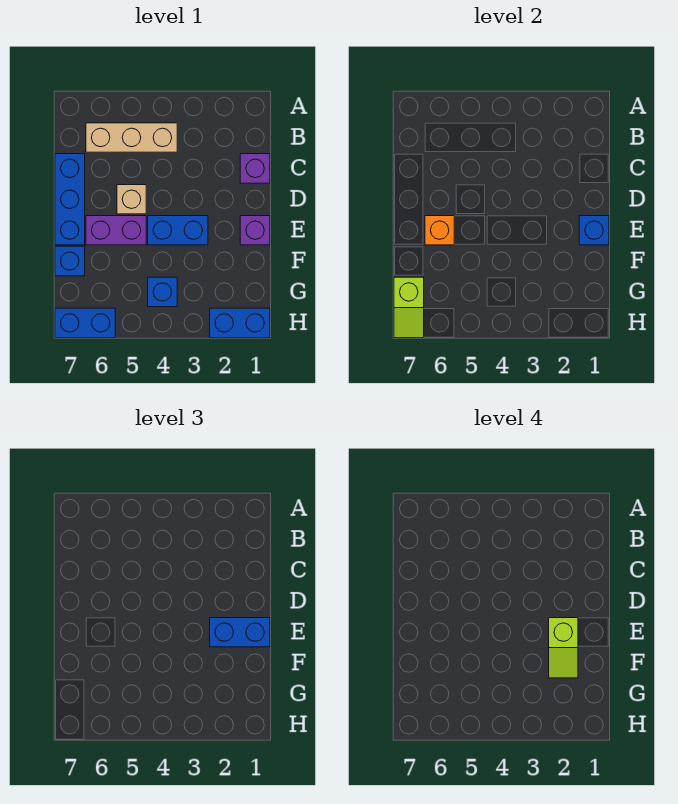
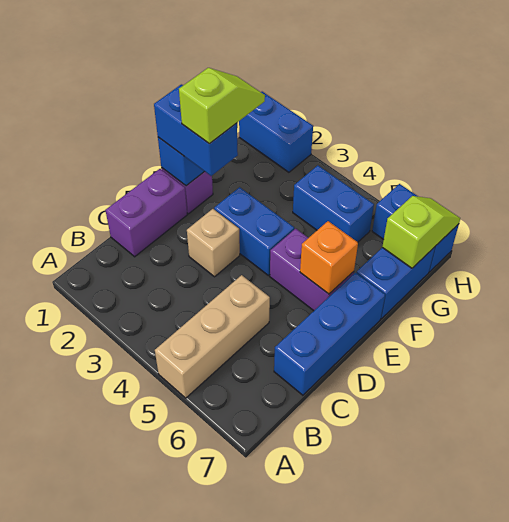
tan brick B4:B6 level 1 -> tan brick A5:C5 level 1
purple brick C1 level 1 -> purple brick C1:D1 level 1
tan brick D5 level 1 -> tan brick D3 level 1
blue brick F7 level 1 -> blue brick F7:G7 level 1
blue brick G4 level 1 -> blue brick G4:G5 level 1

